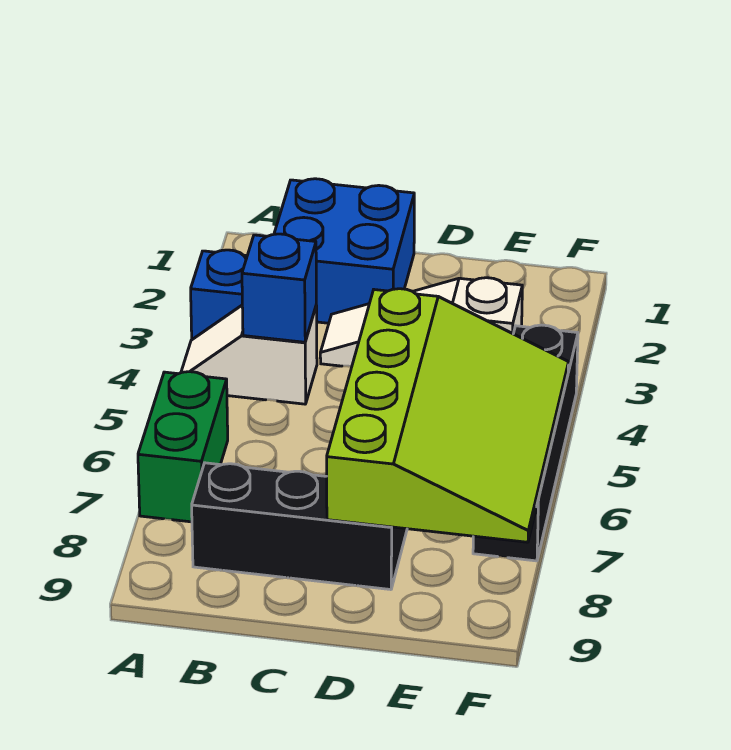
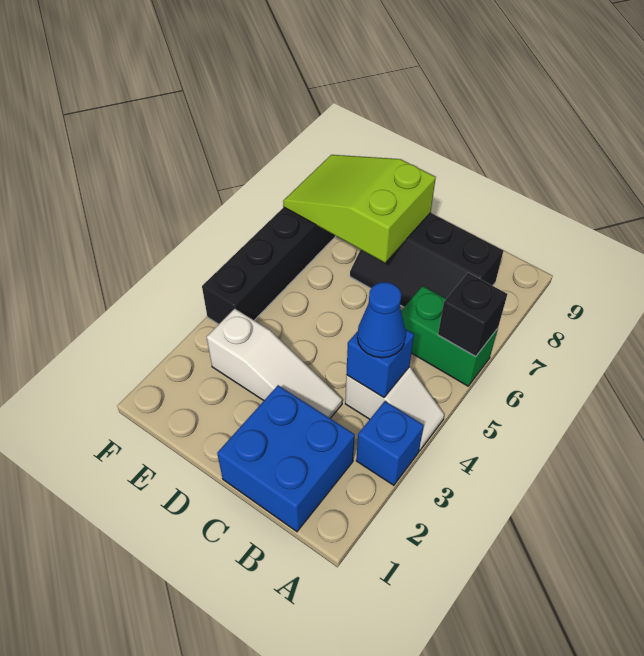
green brick A6:A7 level 1 -> green brick A6:B6 level 1
none -> black brick A6 level 2
none -> blue cone B4 level 3
lime slope D5:F8 level 2 top D -> lime slope D7:F8 level 2 top D

